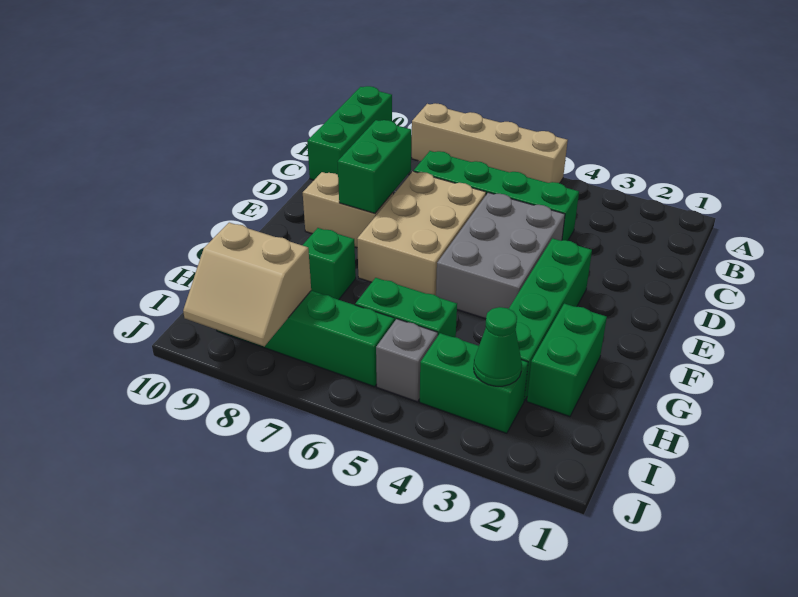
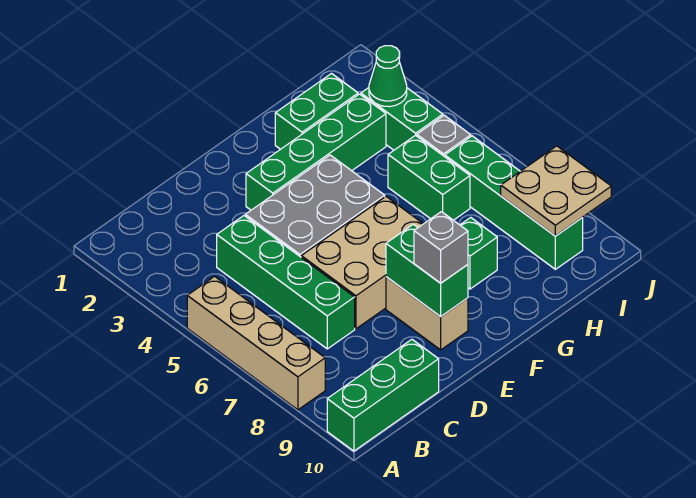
green brick D8:E8 level 2 -> green brick E8:E9 level 2
none -> grey brick E9 level 3
tan slope I8:J9 level 2 top I -> tan plate I8:J9 level 2

